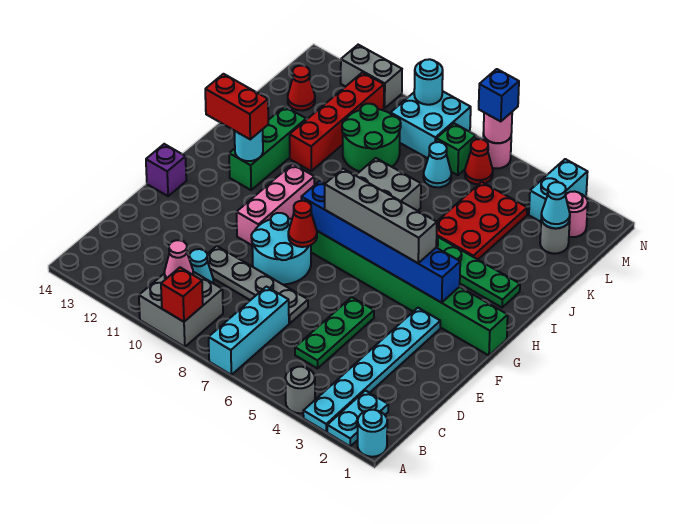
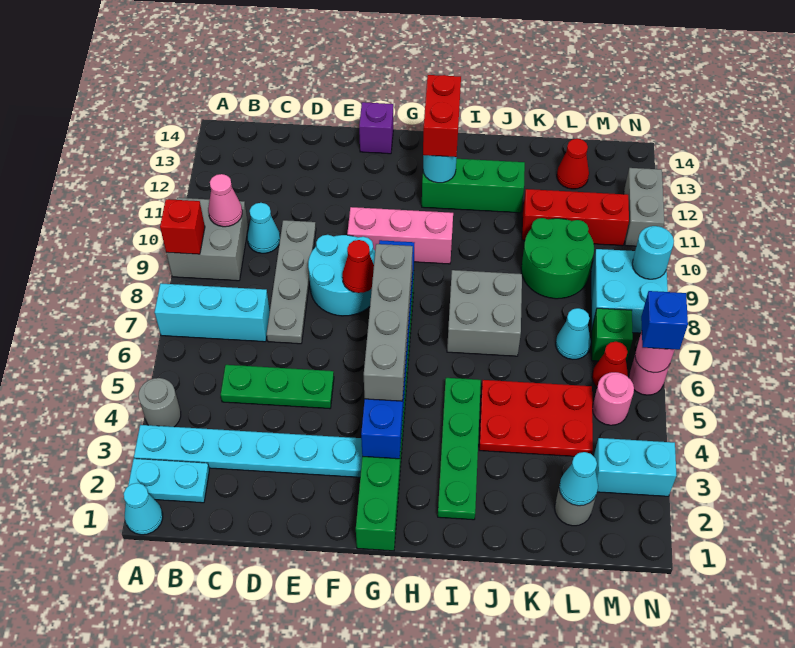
cyan round brick A1 level 1 -> cyan cone A1 level 1
red brick J11:M11 level 1 -> red brick K11:M11 level 1
pink round brick M2 level 1 -> pink round brick M5 level 1

